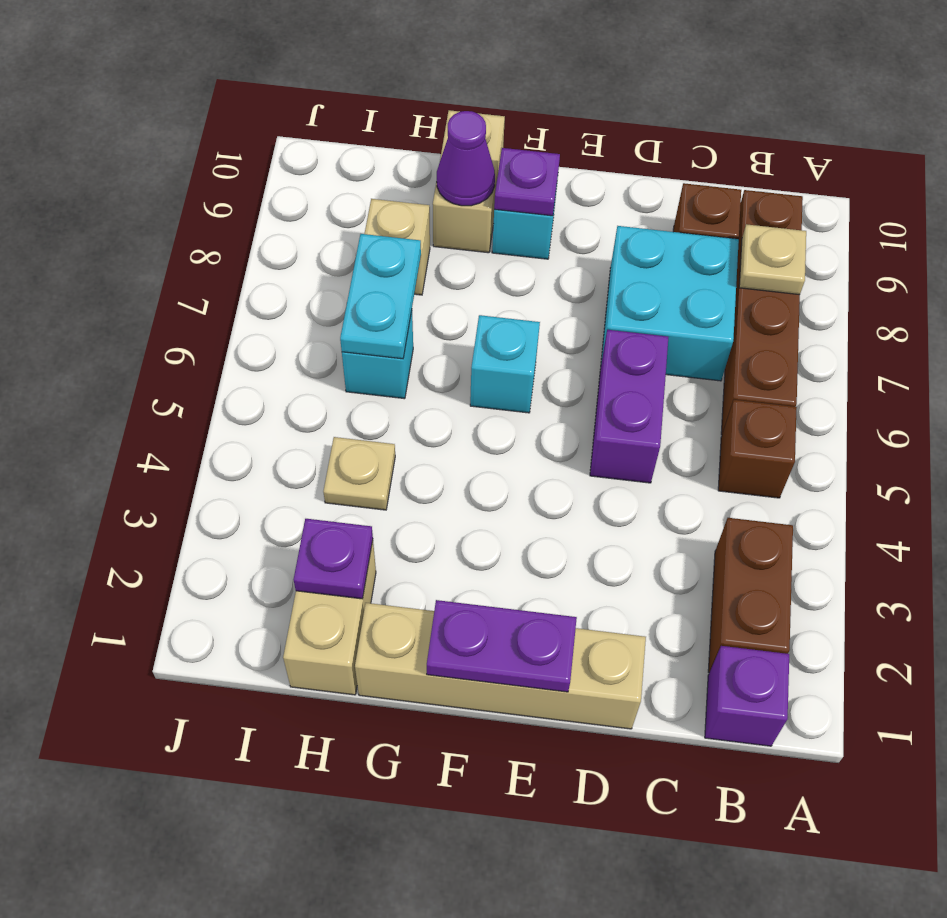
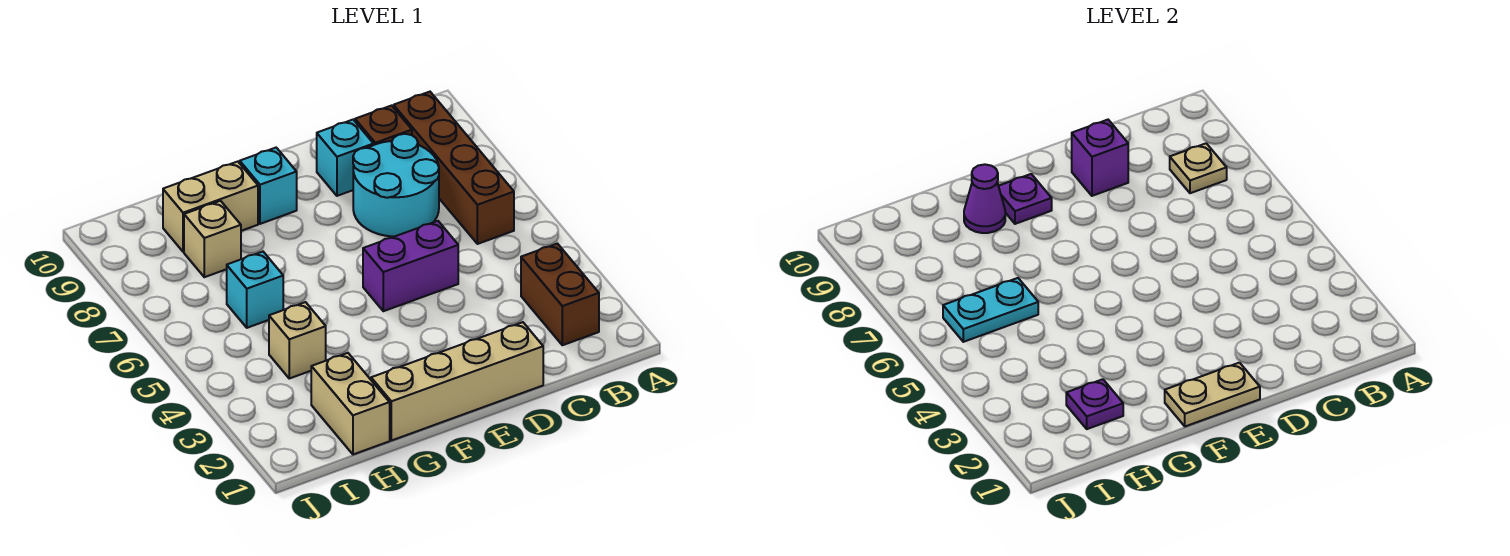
purple brick B1 level 1 -> purple brick D9 level 2
brown brick B5 level 1 -> none
cyan brick C7:D8 level 1 -> cyan round brick C7:D8 level 1
purple brick D5:D6 level 1 -> purple brick D5:E5 level 1
purple plate E1:F1 level 2 -> tan plate E1:F1 level 2
cyan brick F6 level 1 -> cyan brick D9 level 1
tan brick G9:G10 level 1 -> tan brick G9:H9 level 1
tan plate H4 level 1 -> tan brick H4 level 1
cyan plate H6:H7 level 2 -> cyan plate H6:I6 level 2

